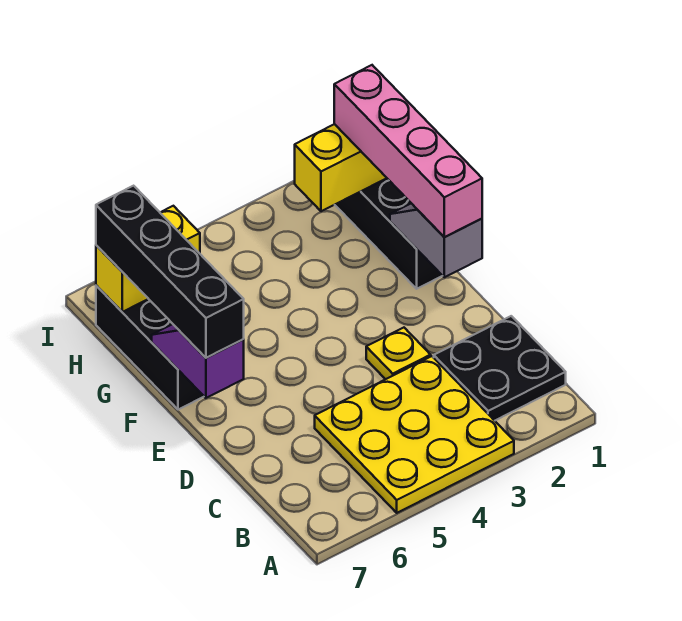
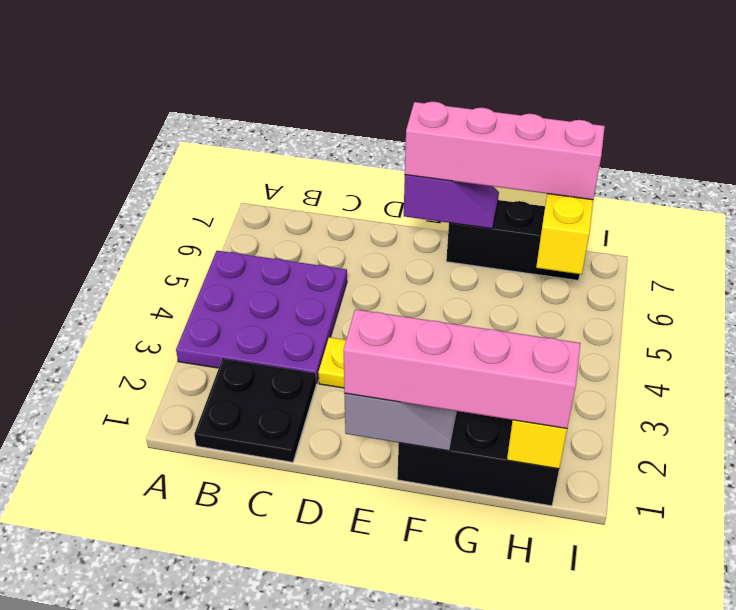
yellow plate A3:C5 level 1 -> purple plate A3:C5 level 1
black brick E7:H7 level 3 -> pink brick E7:H7 level 3

